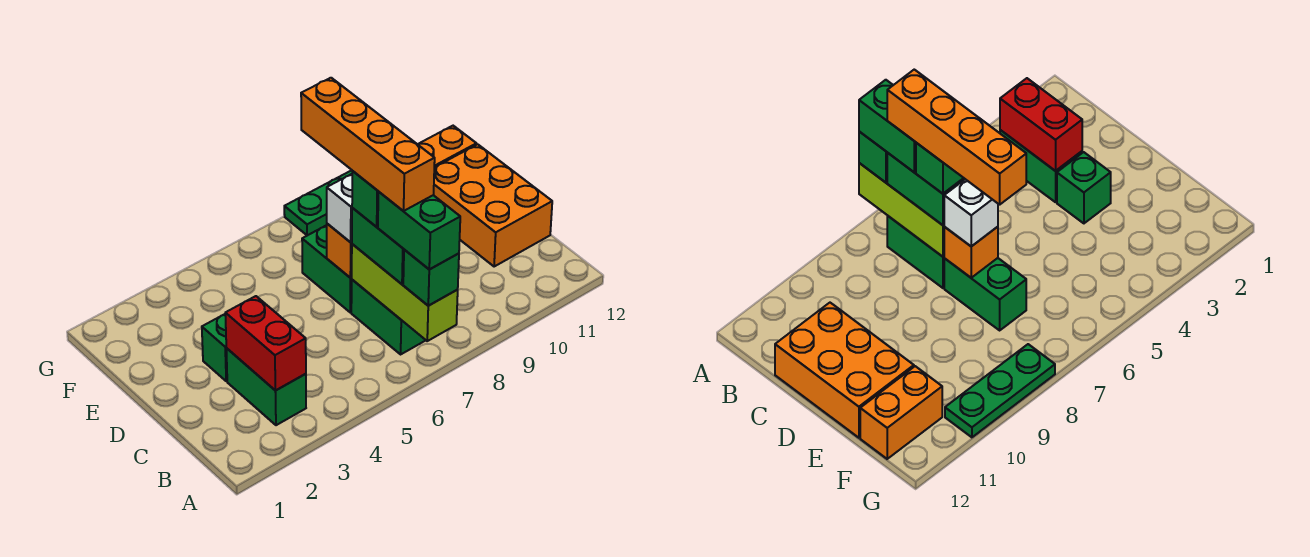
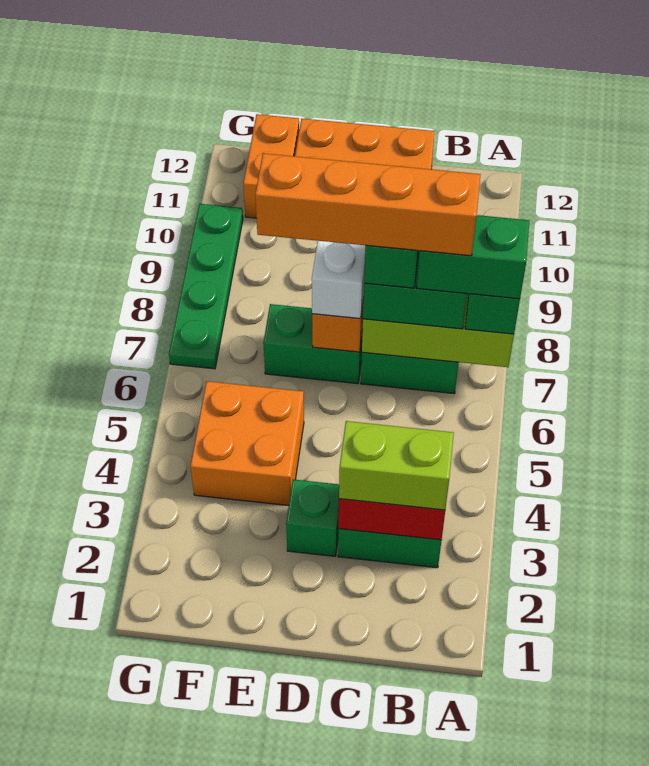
none -> lime brick B3:C3 level 3
none -> orange brick E4:F5 level 1
green plate G8:G10 level 1 -> green plate G7:G10 level 1

